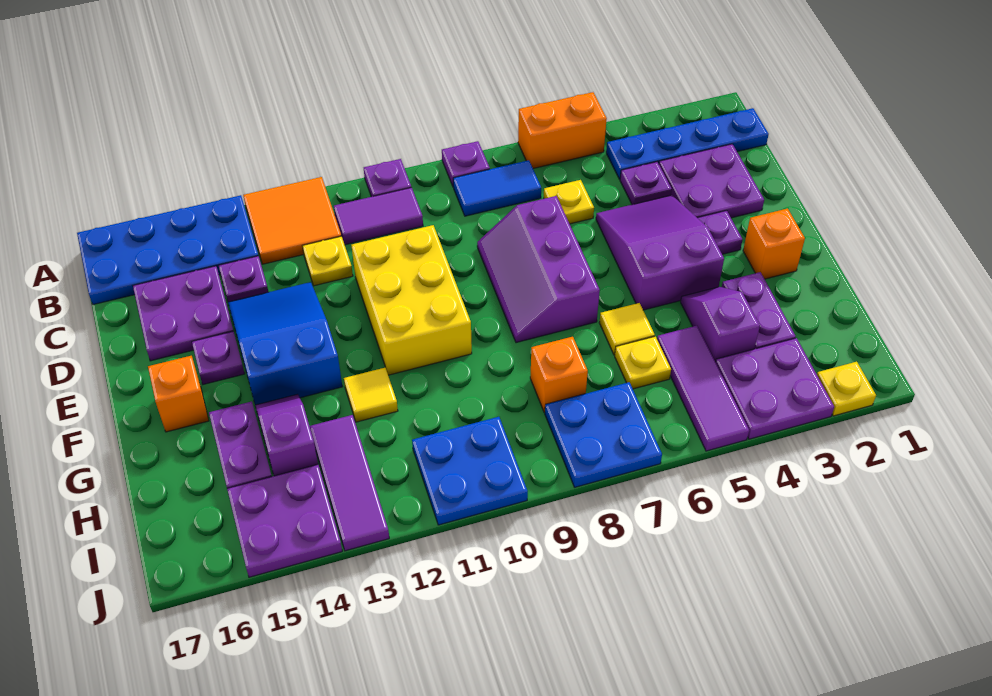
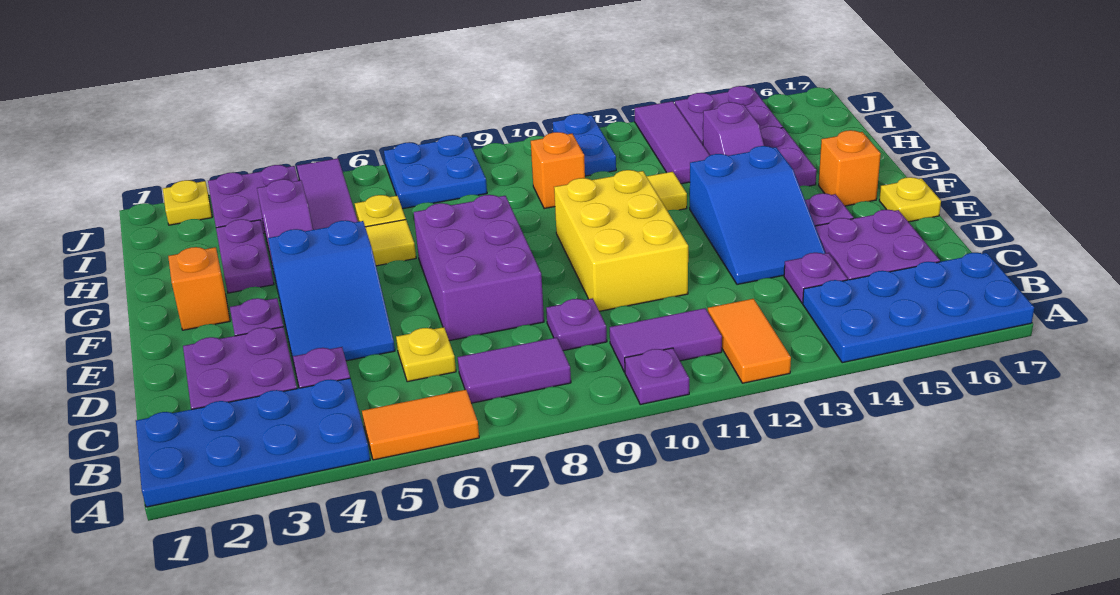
orange brick A5:A6 level 1 -> orange tile A5:A6 level 1
purple plate A8 level 1 -> purple plate C9 level 1
orange tile A12:B13 level 1 -> orange tile A12:B12 level 1
blue plate B1:B4 level 1 -> blue plate A1:B4 level 1
blue tile B7:B8 level 1 -> purple tile B7:B8 level 1
yellow plate C12 level 1 -> yellow plate E17 level 1
purple slope D4:F5 level 1 top F -> blue slope D4:F5 level 1 top F
purple slope D7:F8 level 1 top 7 -> purple brick D7:F8 level 1
orange brick H8 level 1 -> orange brick H10 level 1
blue plate I10:J11 level 1 -> blue plate I11:J11 level 1

